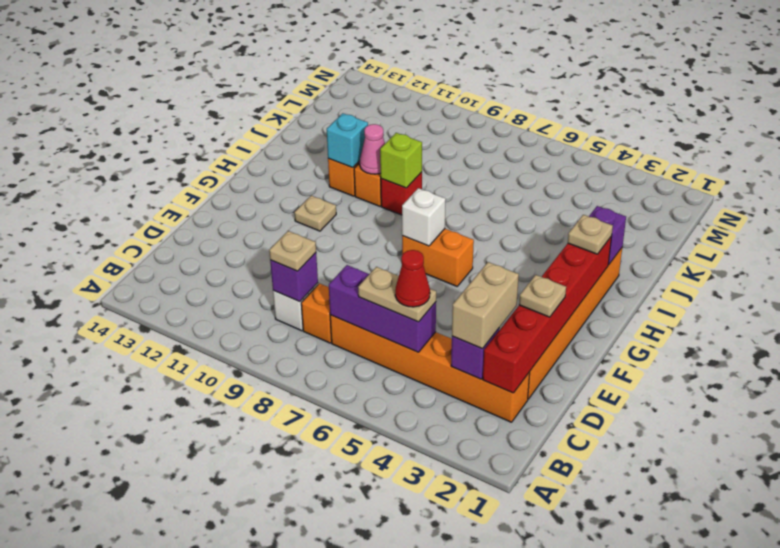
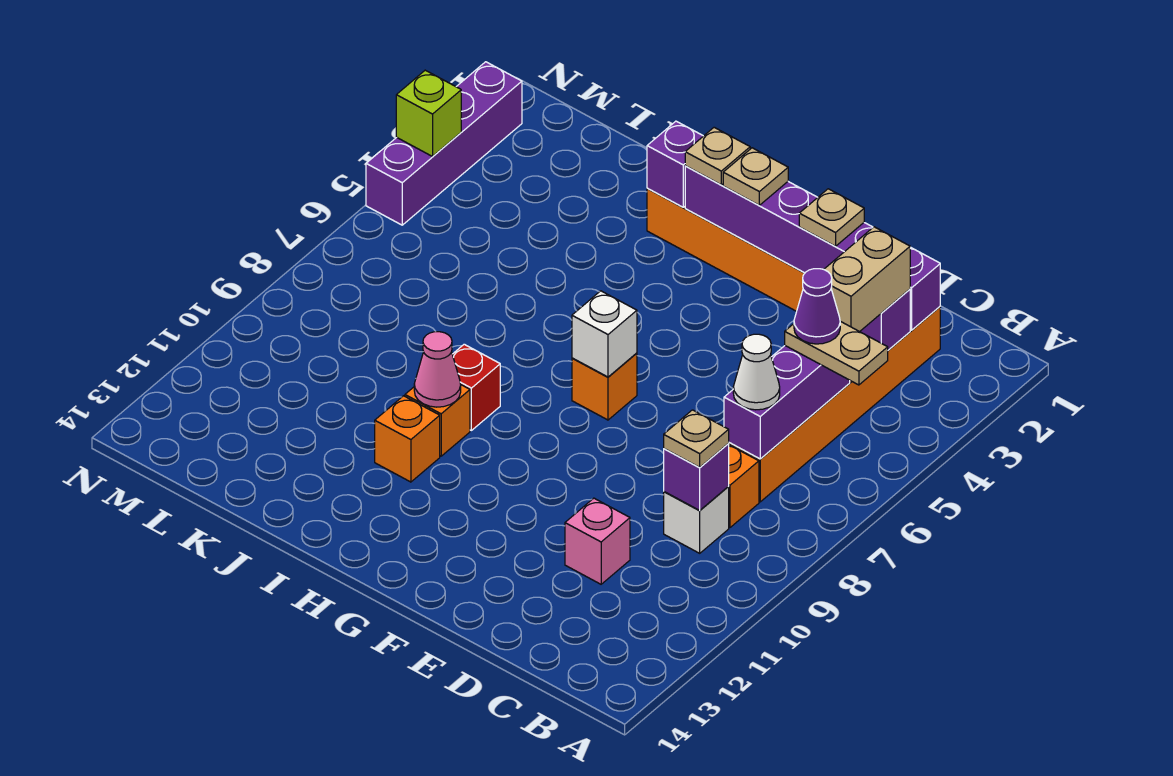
red brick C2:H2 level 2 -> purple brick C2:H2 level 2
tan brick C3:D3 level 3 -> tan brick C3:C4 level 3
tan plate C5:C6 level 3 -> tan plate B5:C5 level 3
red cone C5 level 4 -> purple cone C5 level 4
none -> white cone C7 level 3
none -> pink brick D11 level 1
orange brick G6:G7 level 1 -> orange brick G7 level 1
tan plate G11 level 1 -> tan plate G2 level 3
lime brick I9 level 2 -> lime brick N4 level 2
cyan brick I11 level 2 -> none
none -> purple brick N2:N5 level 1

